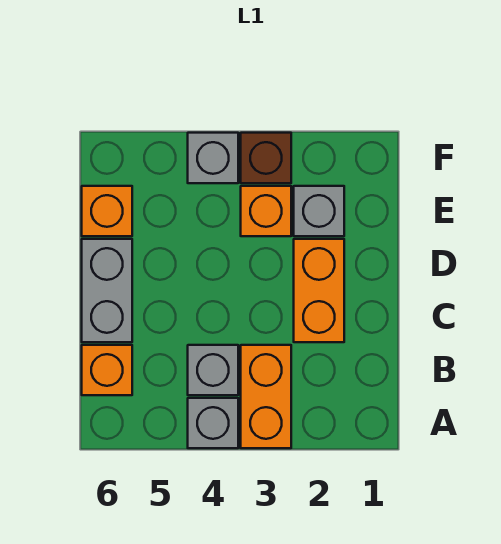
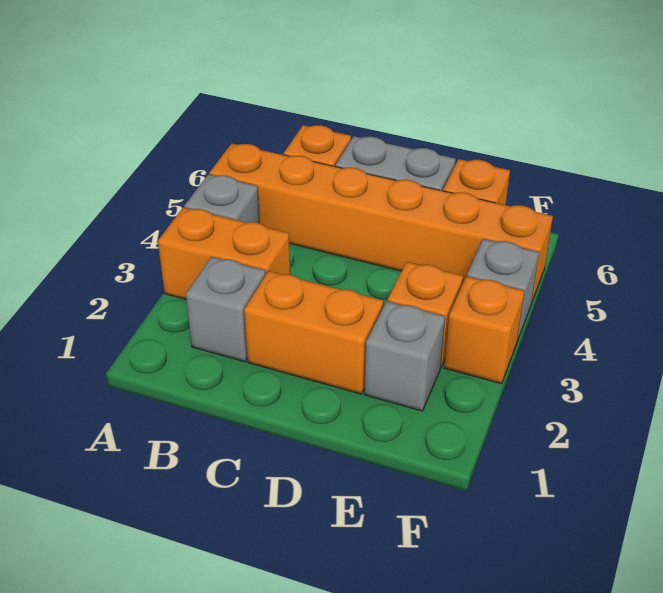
none -> orange brick A5:F5 level 1
grey brick B4 level 1 -> grey brick B2 level 1
brown brick F3 level 1 -> orange brick F3 level 1

